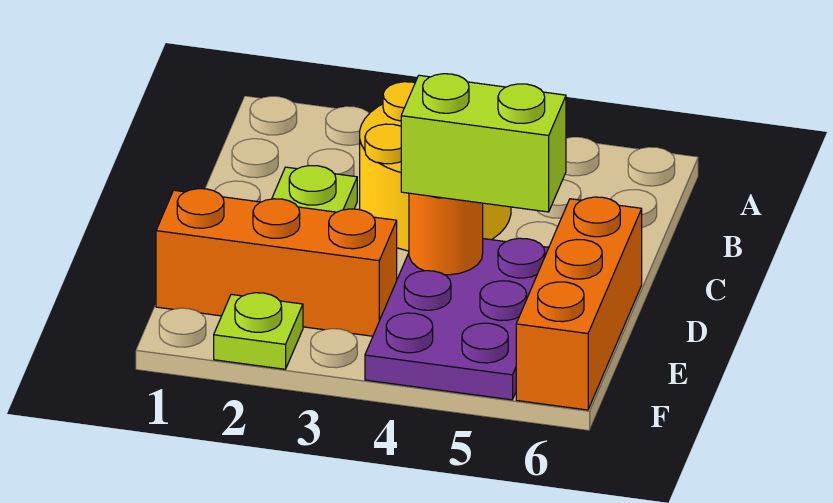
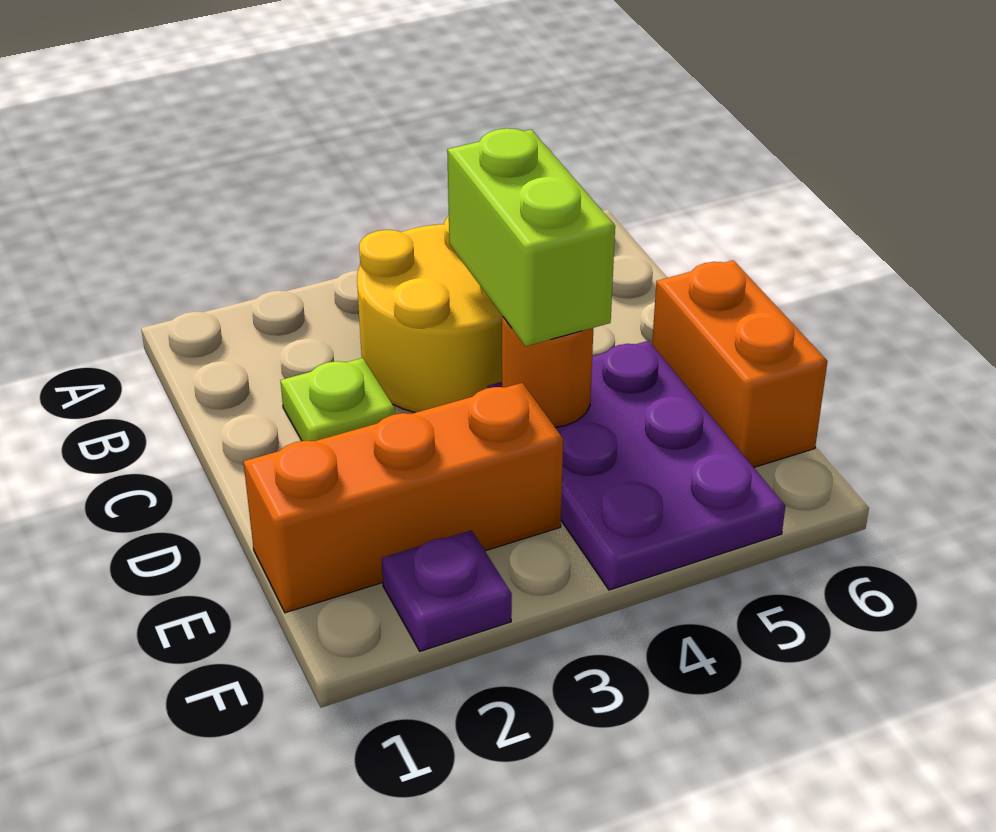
lime brick D4:D5 level 3 -> lime brick C4:D4 level 3
orange brick D6:F6 level 1 -> orange brick D6:E6 level 1
lime plate F2 level 1 -> purple plate F2 level 1

